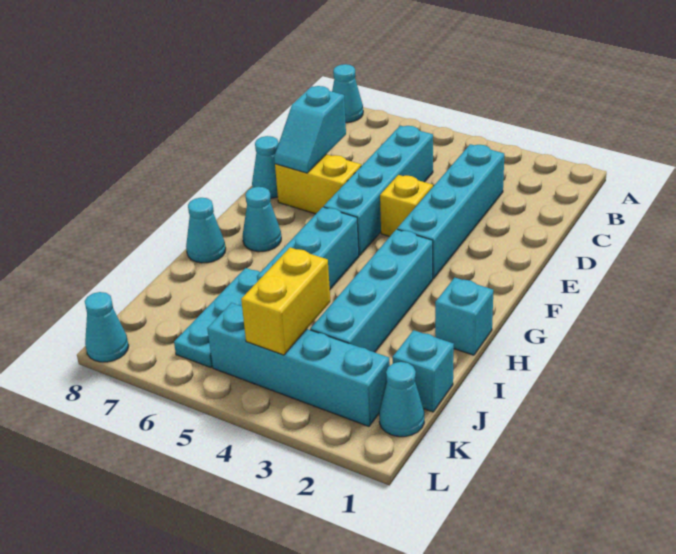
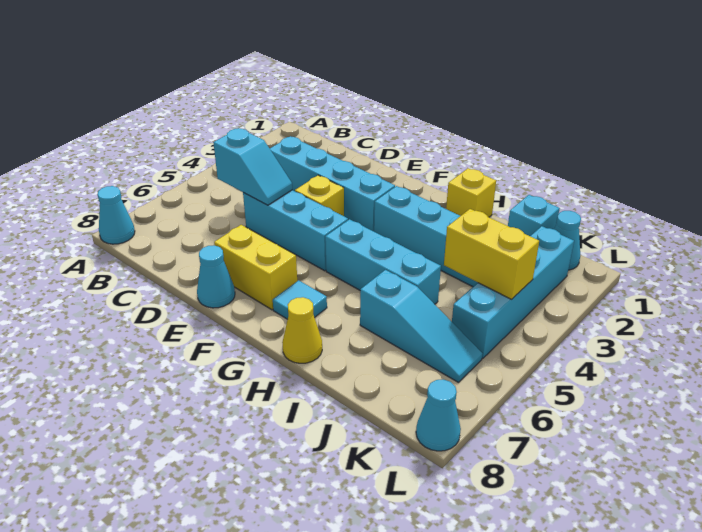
cyan brick C5:F5 level 1 -> cyan brick D5:F5 level 1
cyan slope D7:E7 level 2 top D -> cyan slope C5:D5 level 2 top C
yellow brick E6:E7 level 1 -> yellow brick E7:F7 level 1
cyan cone G7 level 1 -> cyan tile G7 level 1
cyan brick H1 level 1 -> yellow brick H1 level 1
cyan cone H8 level 1 -> yellow cone H8 level 1
cyan plate I6:K6 level 1 -> cyan slope I6:K6 level 1 top I

